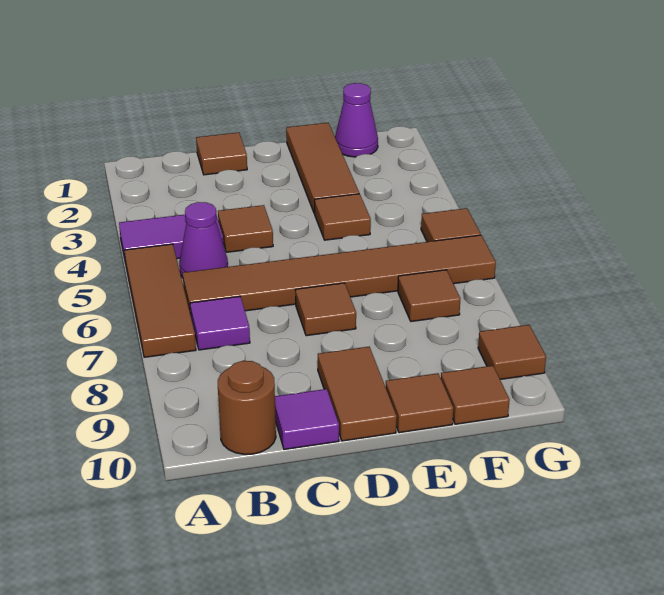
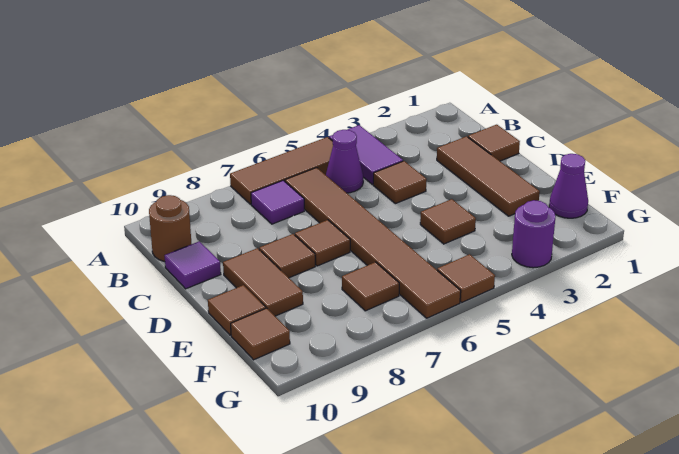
brown tile D9:D10 level 1 -> brown tile D9:E9 level 1
brown tile E1:E3 level 1 -> brown tile C2:E2 level 1
none -> purple round brick G3 level 1
brown tile G9 level 1 -> brown tile D8 level 1

